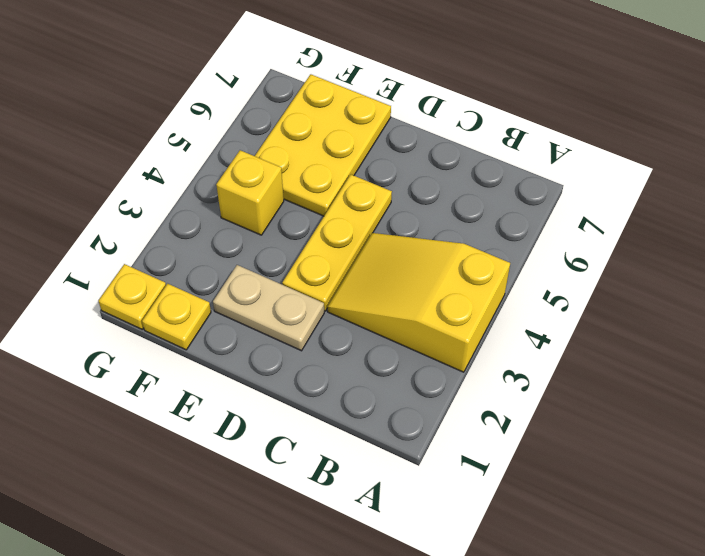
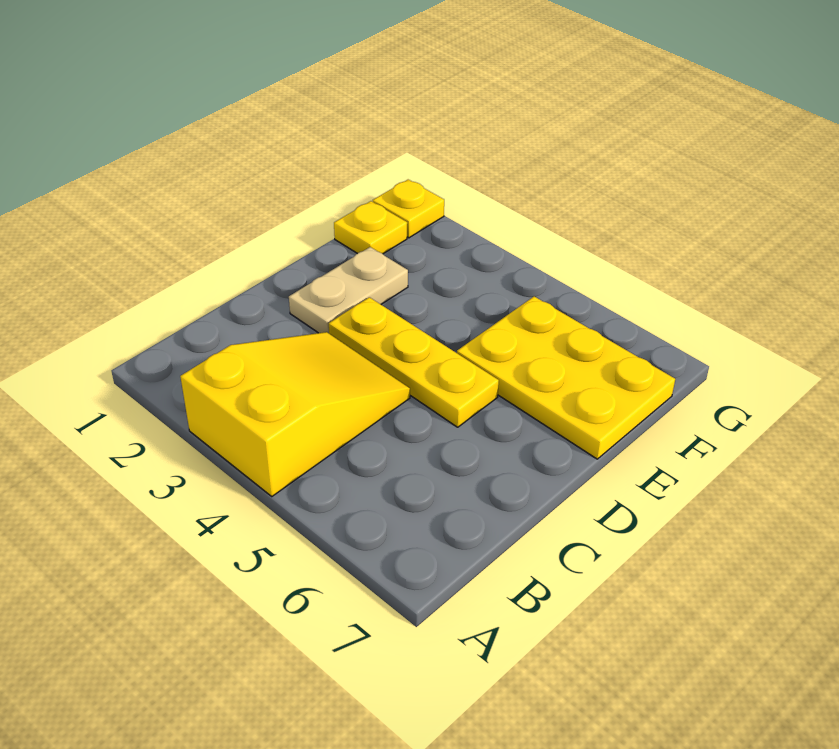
yellow brick F4 level 1 -> none

